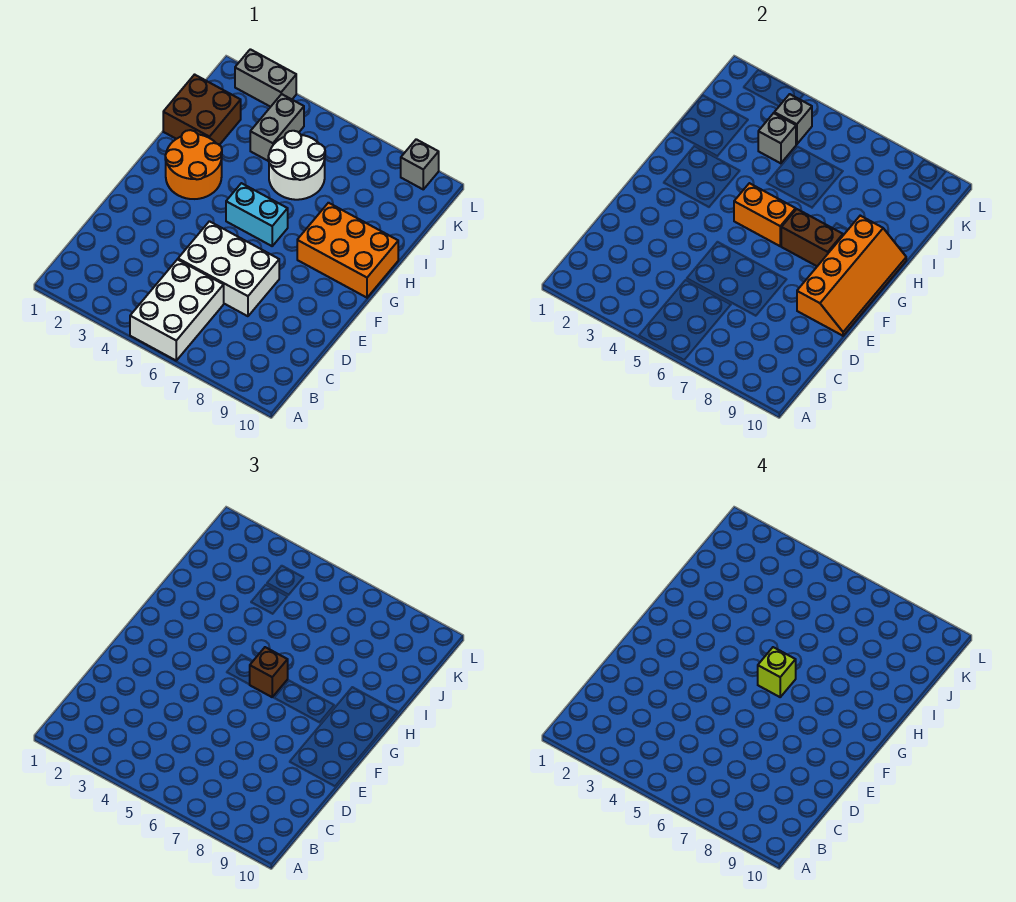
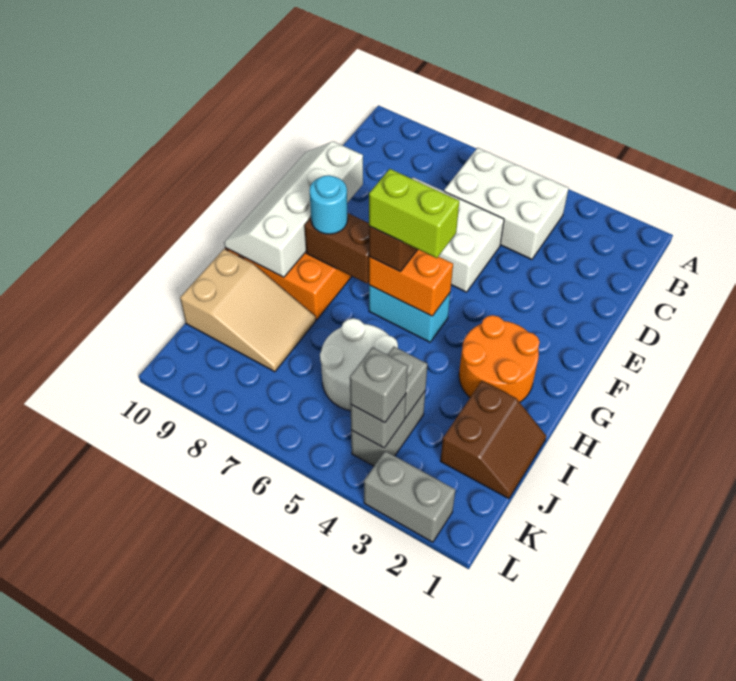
white brick A5:C6 level 1 -> white brick B4:C6 level 1
orange slope E9:H10 level 2 top 9 -> white slope E9:H10 level 2 top 9
lime brick G6 level 4 -> lime brick G5:G6 level 4
none -> cyan round brick G8 level 3
brown brick I1:J2 level 1 -> brown slope I1:J2 level 1 top 2
none -> tan slope I8:J10 level 1 top 10
grey brick L9 level 1 -> grey brick K4 level 3

